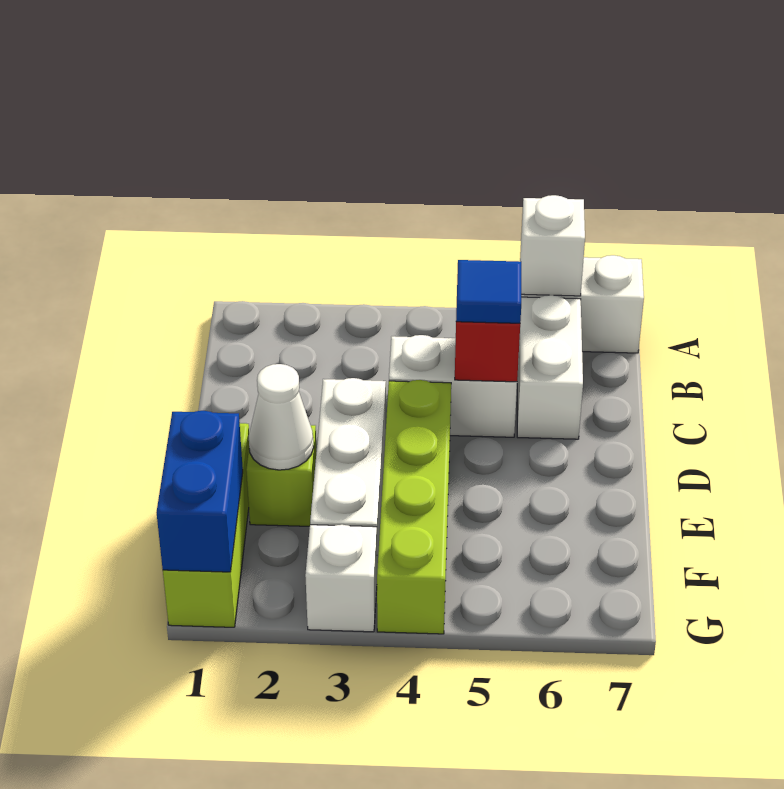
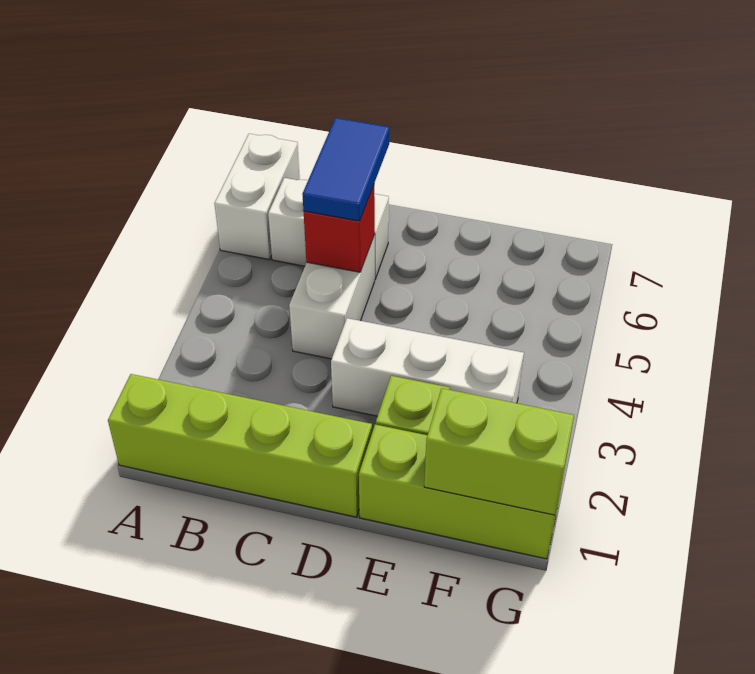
white brick A6 level 2 -> none
blue tile C5 level 3 -> blue tile C5:C6 level 3
lime brick D4:G4 level 1 -> lime brick A1:D1 level 1
white cone E2 level 2 -> none
blue brick F1:G1 level 2 -> lime brick F1:G1 level 2
white brick G3 level 1 -> none

